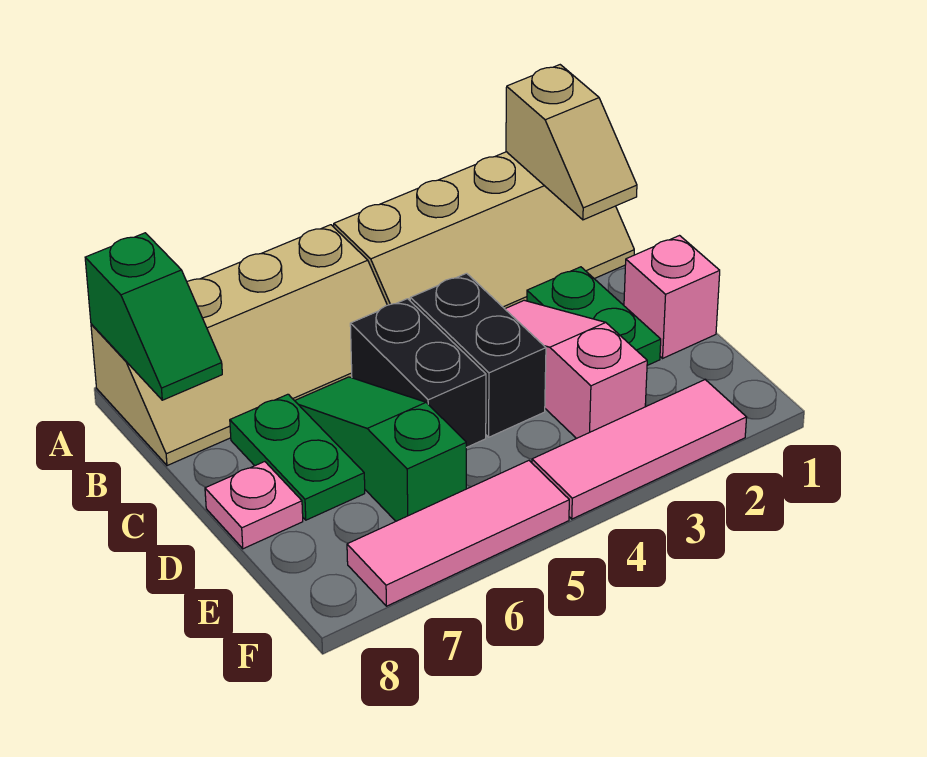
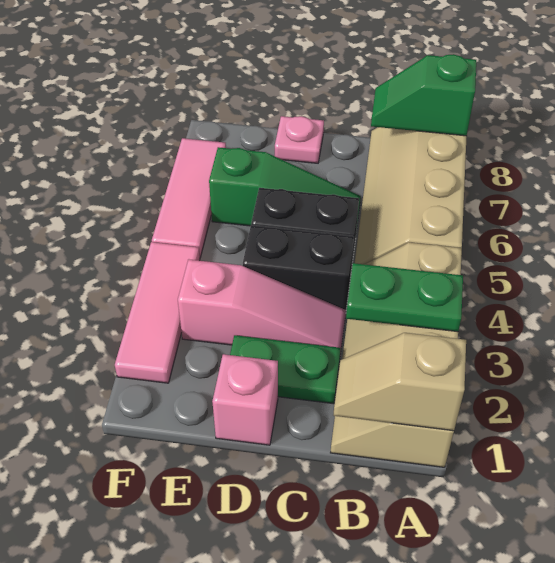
green plate C7:D7 level 1 -> green plate A3:B3 level 2

